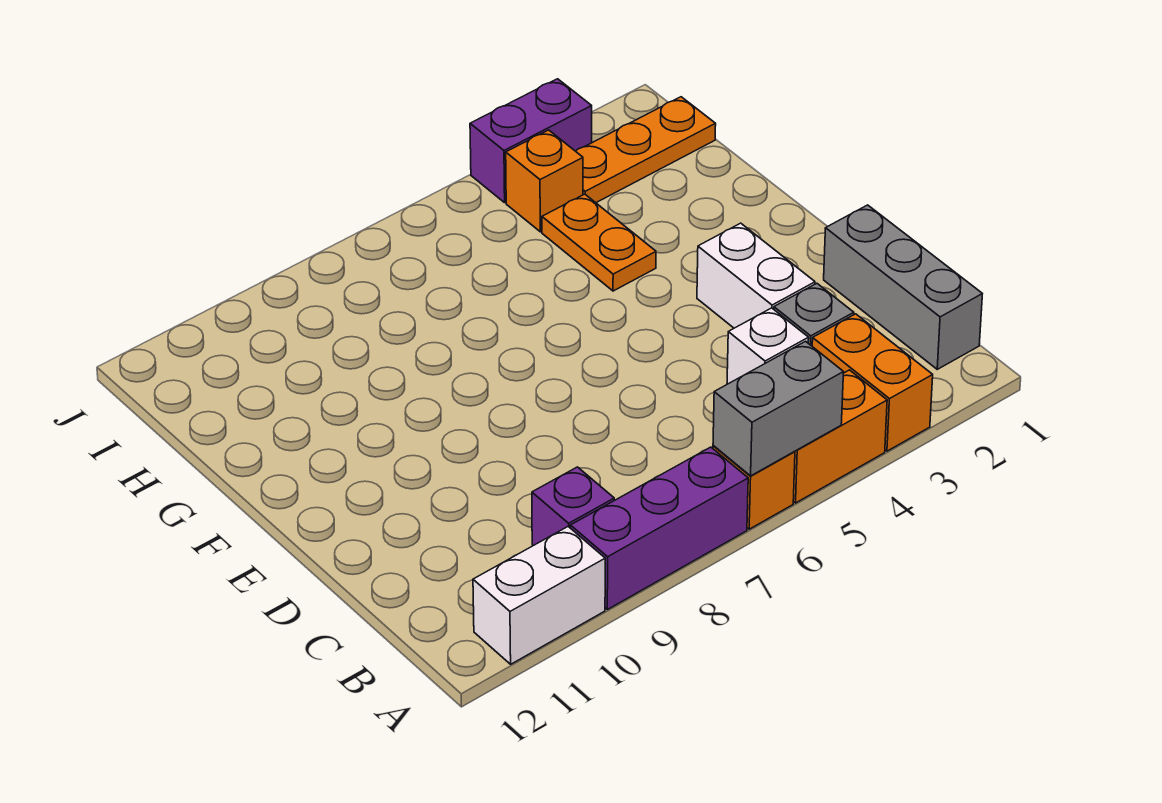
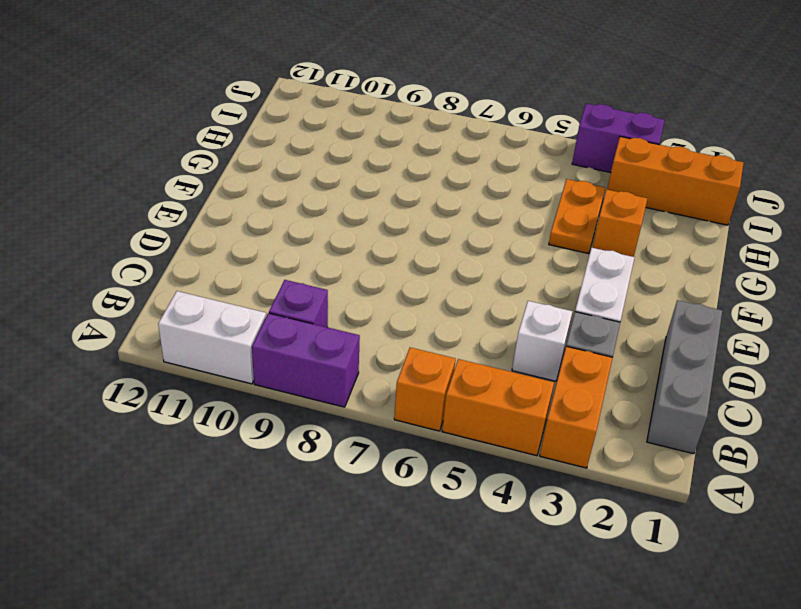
grey brick A5:A6 level 2 -> none
purple brick A7:A9 level 1 -> purple brick A8:A9 level 1
orange plate I1:I3 level 1 -> orange brick I1:I3 level 1
orange brick I4 level 1 -> orange brick G3 level 1

